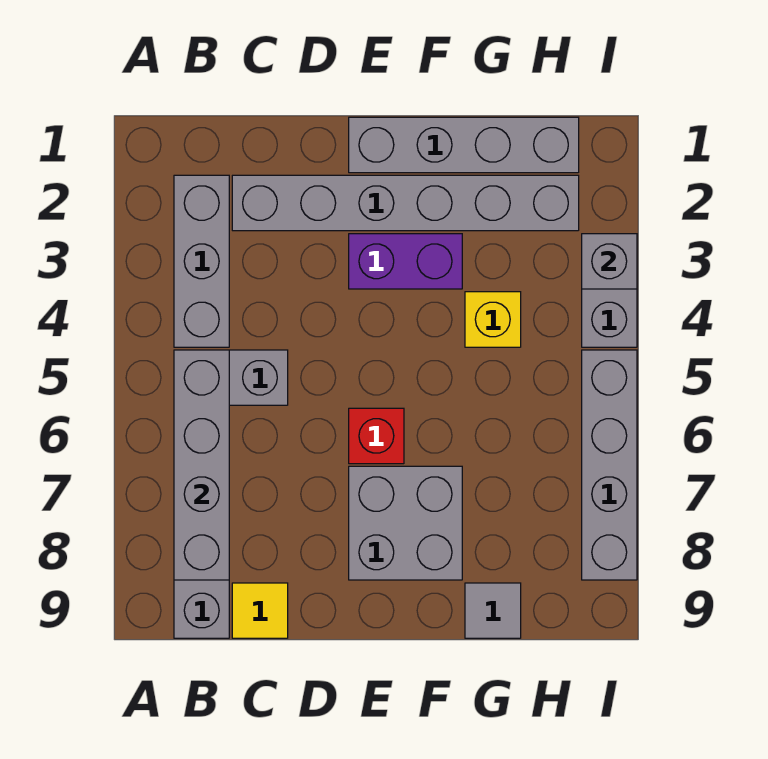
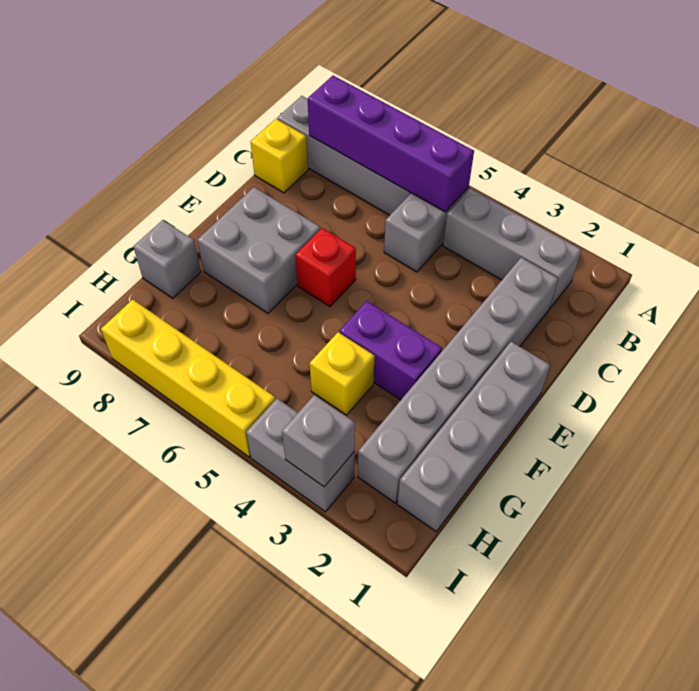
grey brick B5:B8 level 2 -> purple brick B5:B8 level 2
yellow tile C9 level 1 -> yellow brick C9 level 1
purple brick E3:F3 level 1 -> purple brick F3:F4 level 1
grey tile G9 level 1 -> grey brick G9 level 1
grey brick I5:I8 level 1 -> yellow brick I5:I8 level 1

